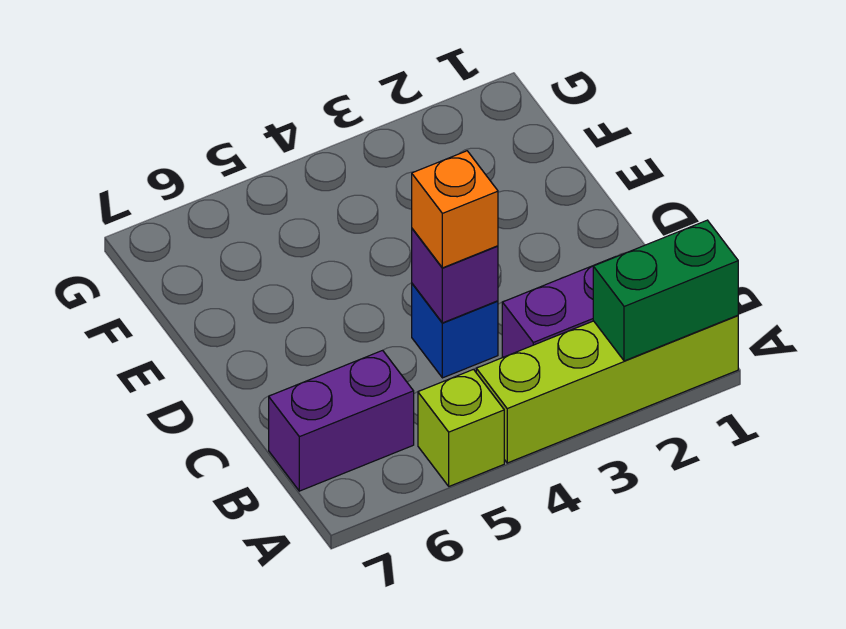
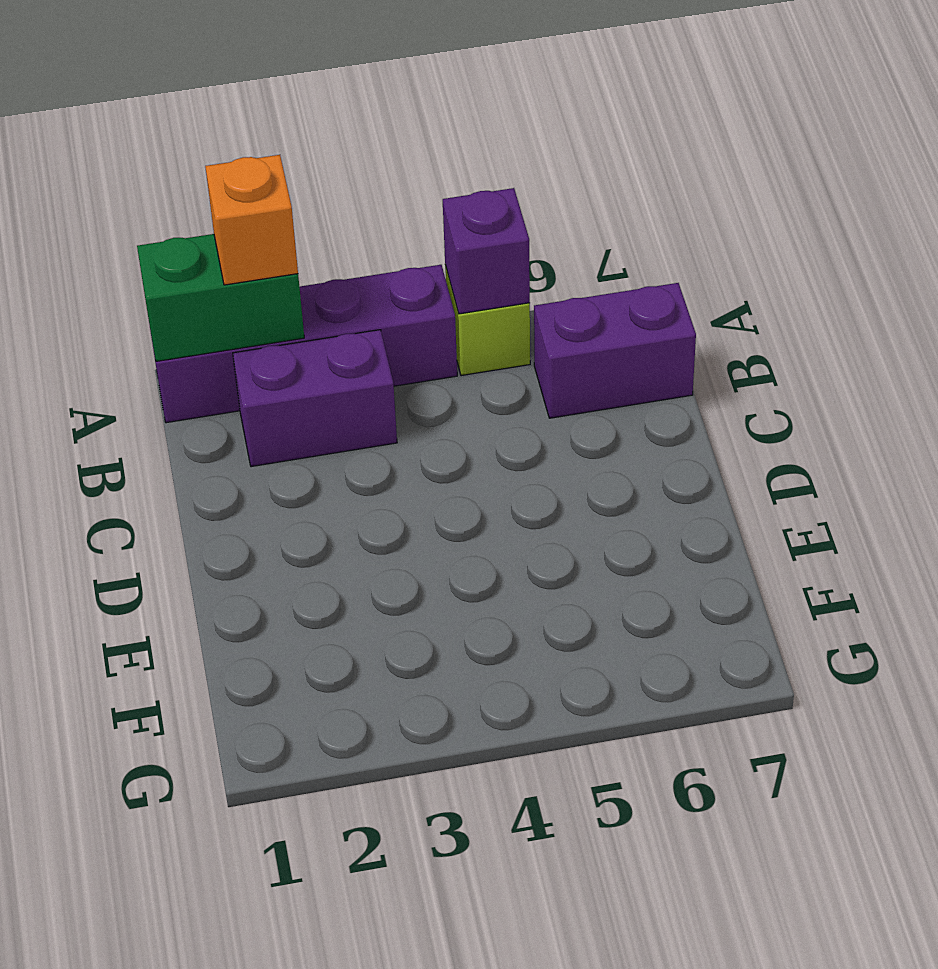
lime brick A1:A4 level 1 -> purple brick A1:A4 level 1
blue brick C4 level 1 -> none
purple brick C4 level 2 -> purple brick A5 level 2
orange brick C4 level 3 -> orange brick A2 level 3

